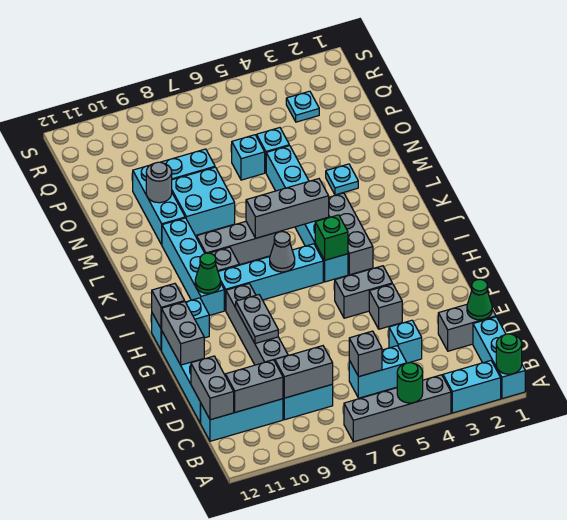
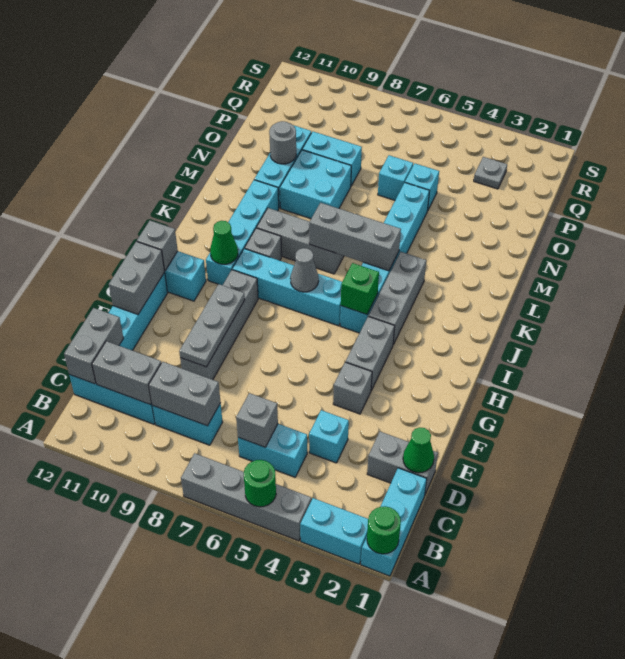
grey plate F9:G9 level 2 -> grey plate E9:G9 level 2
grey brick G4:G5 level 1 -> grey brick G4:H4 level 1
cyan plate M3 level 1 -> none
cyan plate Q3 level 1 -> grey plate Q3 level 1

